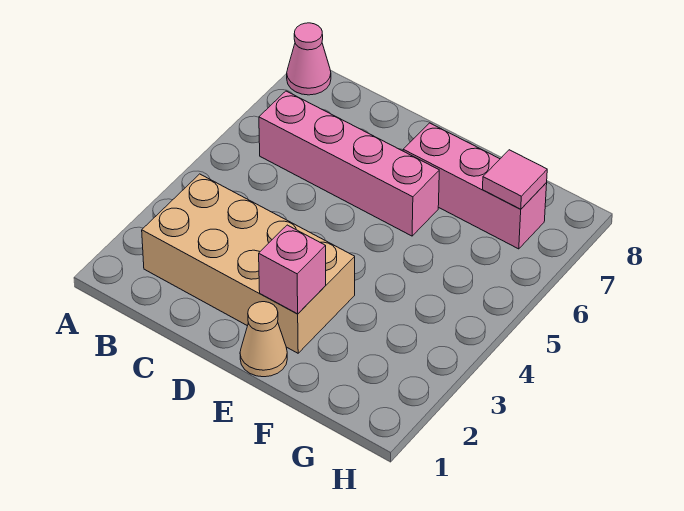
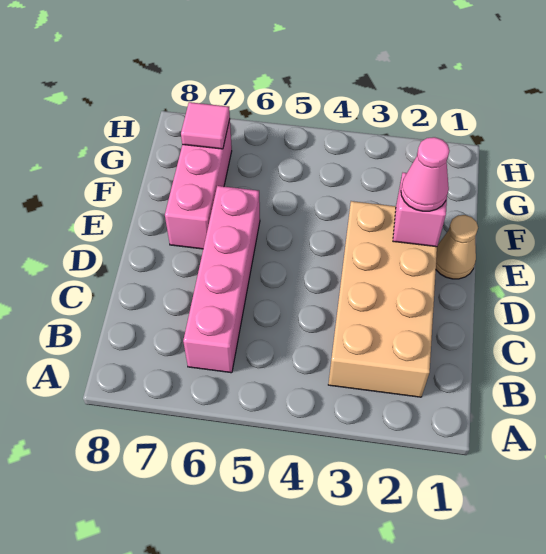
pink cone A8 level 1 -> pink cone E2 level 3

